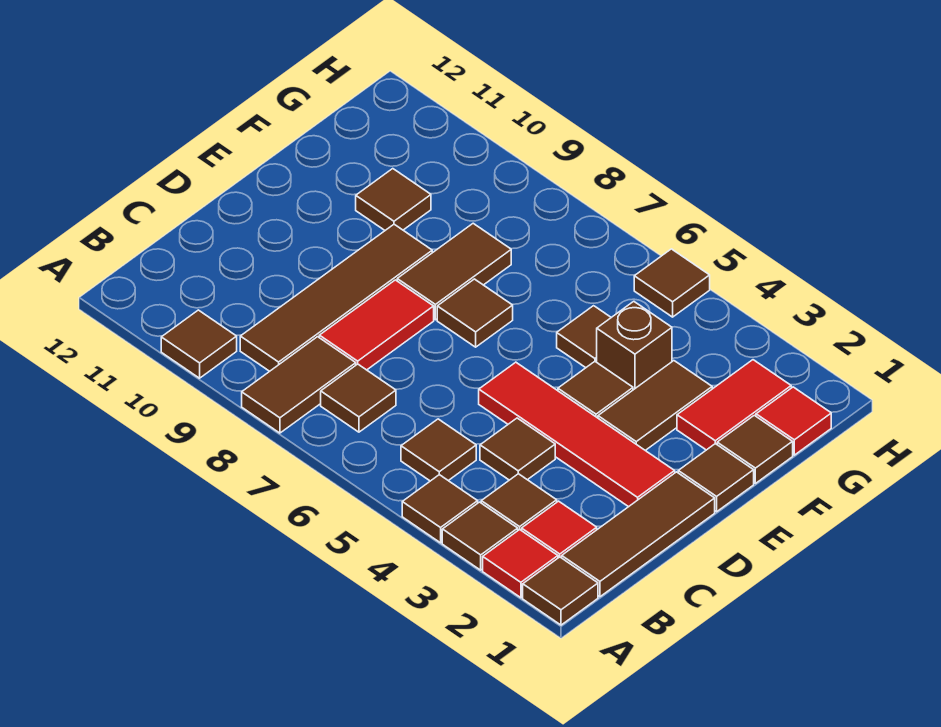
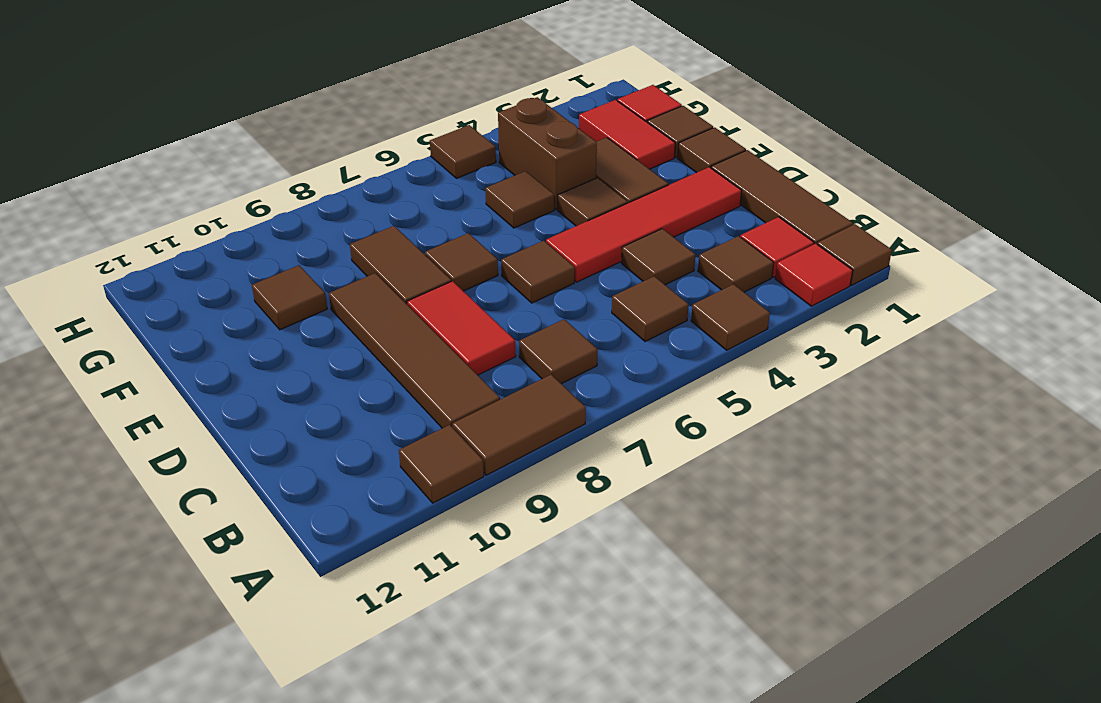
brown tile A3 level 1 -> brown tile D6 level 1
brown tile A8:B8 level 1 -> brown tile A8:A9 level 1
brown brick F4 level 1 -> brown brick F4:G4 level 1

